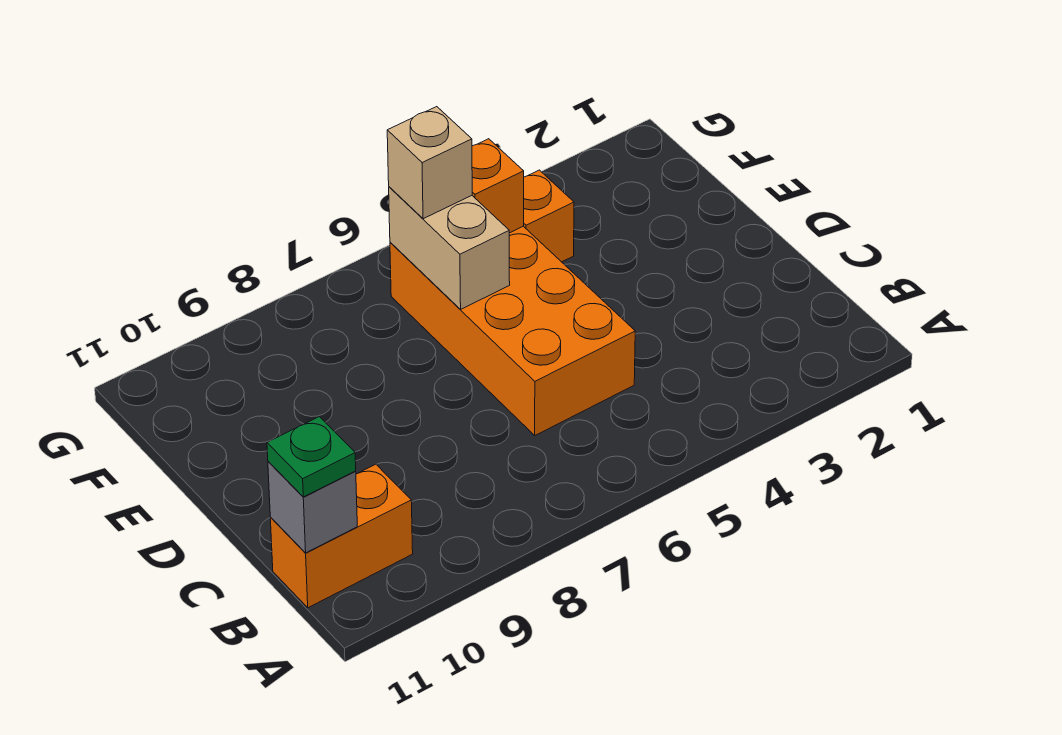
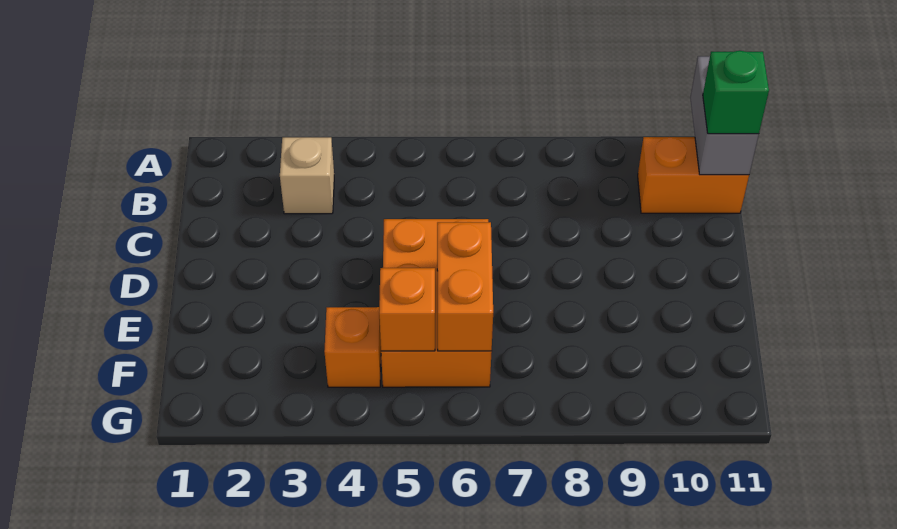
grey brick B11 level 2 -> grey brick A11:B11 level 2
green plate B11 level 3 -> green brick B11 level 3
orange brick C5:F6 level 1 -> orange brick D5:F6 level 1
tan brick E6:F6 level 2 -> orange brick E6:F6 level 2
tan brick F6 level 3 -> tan brick B3 level 1

